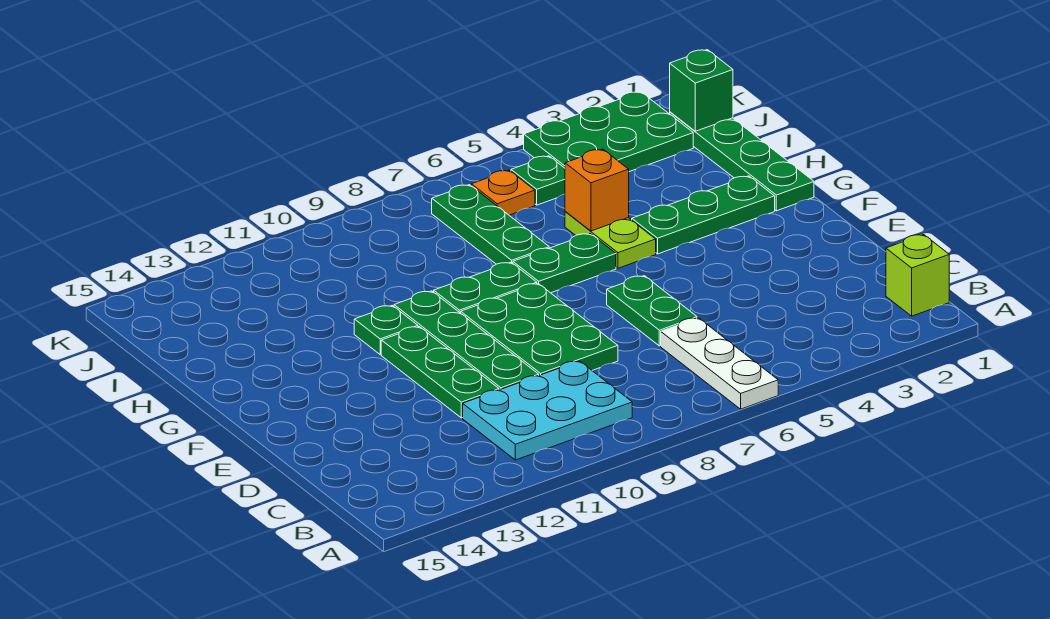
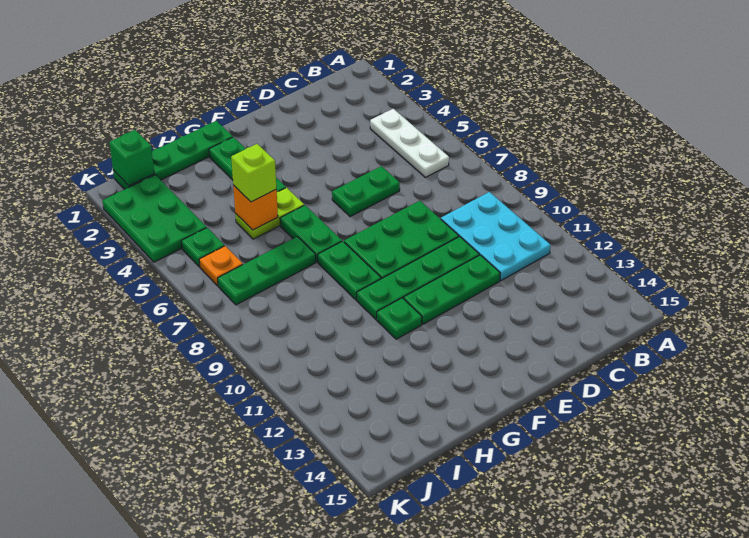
white plate A6:C6 level 1 -> white plate B4:B6 level 1
lime brick B1 level 1 -> lime brick H5 level 3

